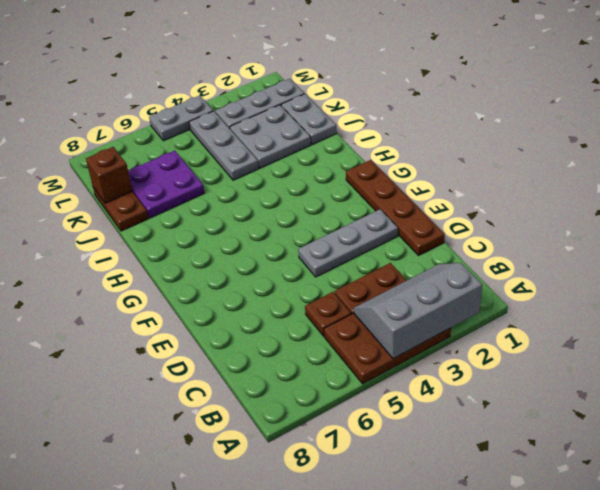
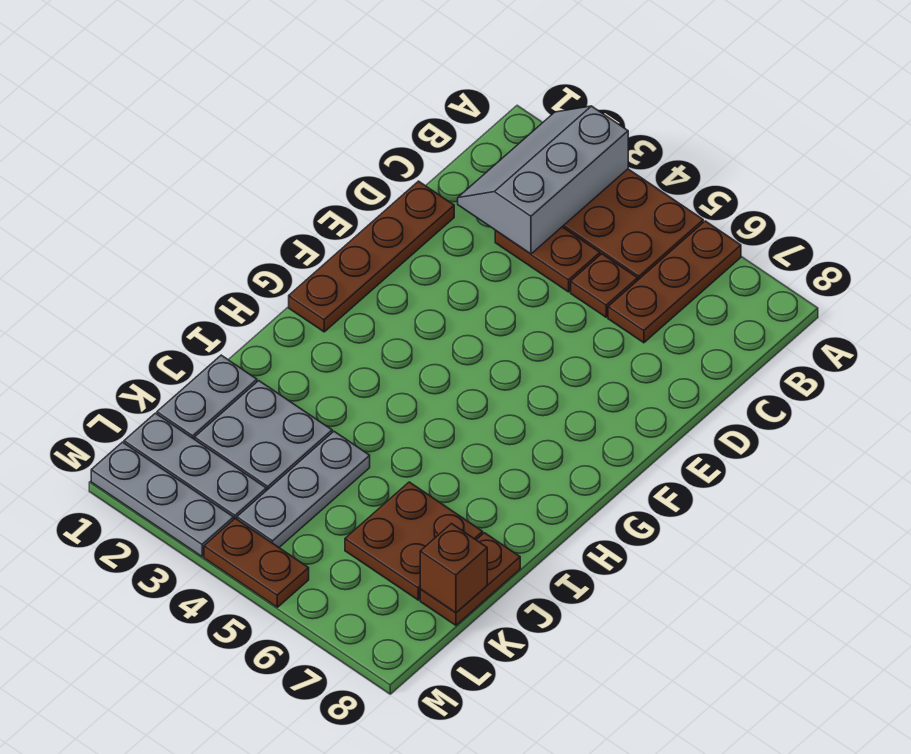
grey slope A2:B4 level 2 top A -> grey slope A2:C3 level 2 top 3
none -> brown plate A6:C6 level 1
grey plate E2:E4 level 1 -> grey plate M1:M3 level 1
purple plate J6:K7 level 1 -> brown plate J6:K7 level 1
grey plate M4:M5 level 1 -> brown plate M4:M5 level 1

